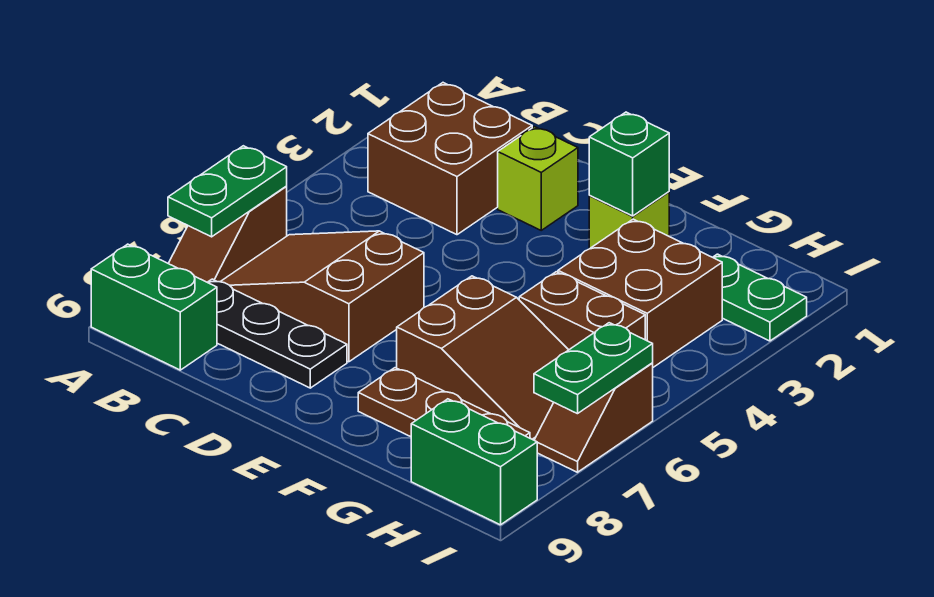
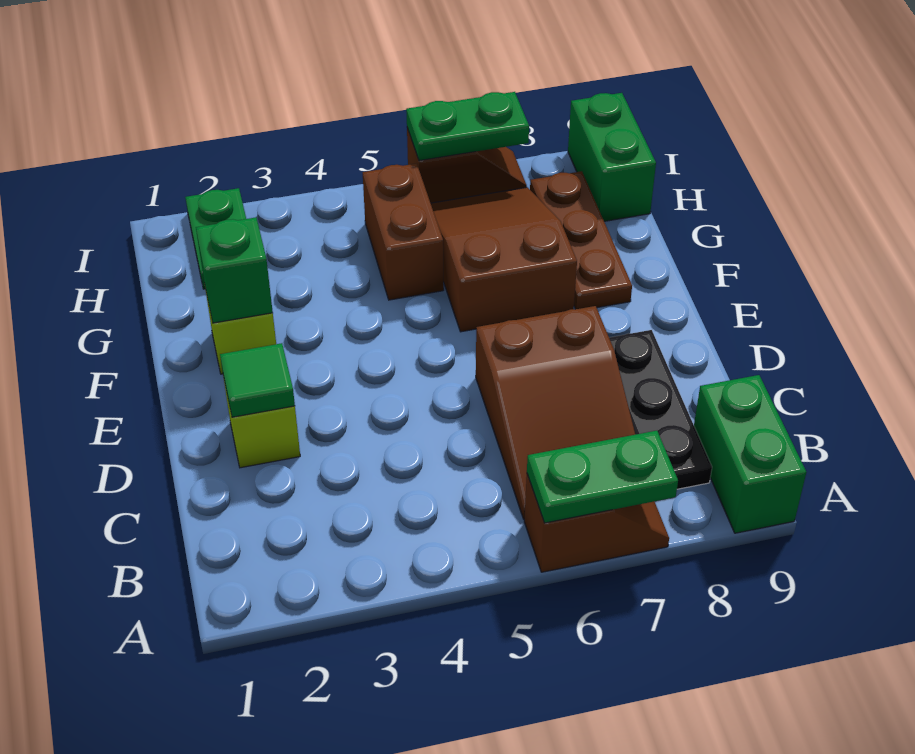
brown brick B2:C3 level 1 -> none
none -> green tile D2 level 2
brown brick G3:H4 level 1 -> none

